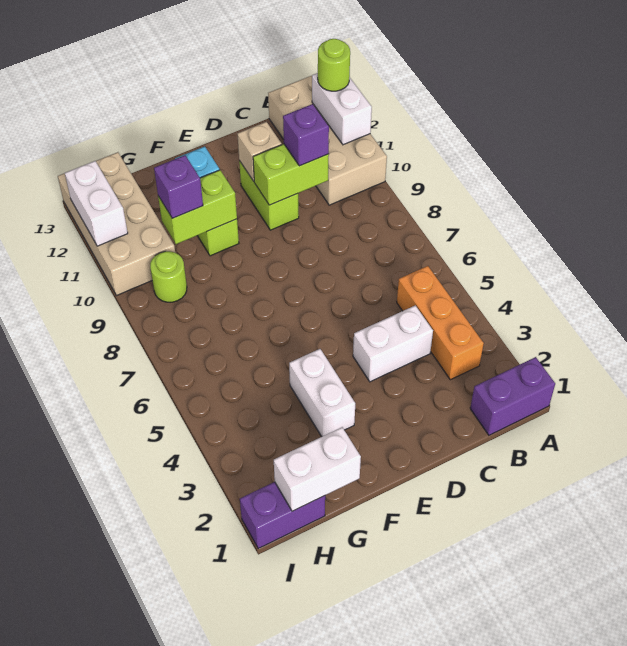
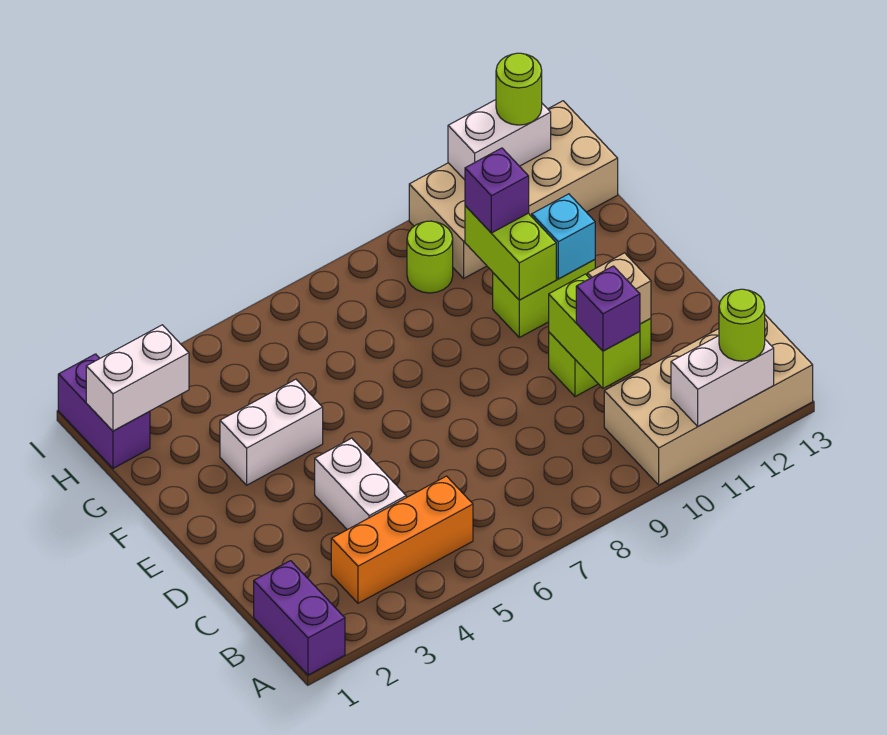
white brick G1:H1 level 2 -> white brick H1:H2 level 2
none -> lime round brick I12 level 3

